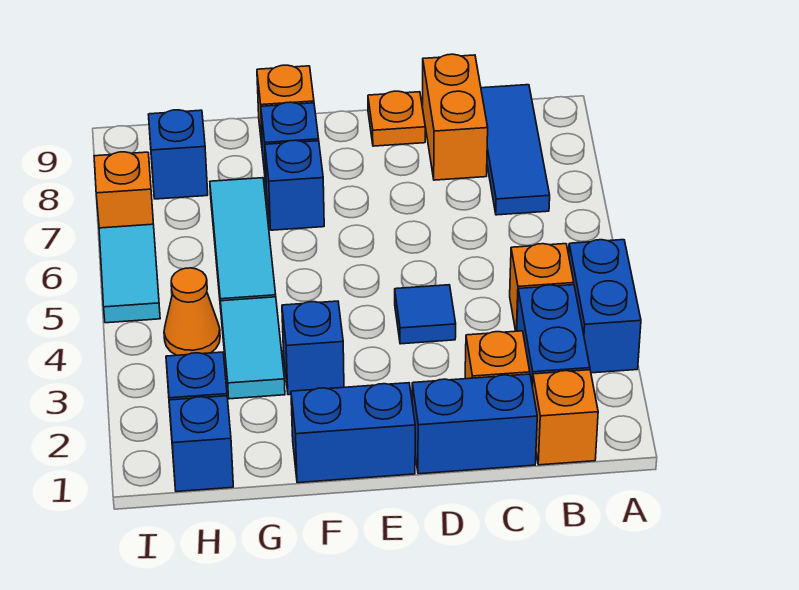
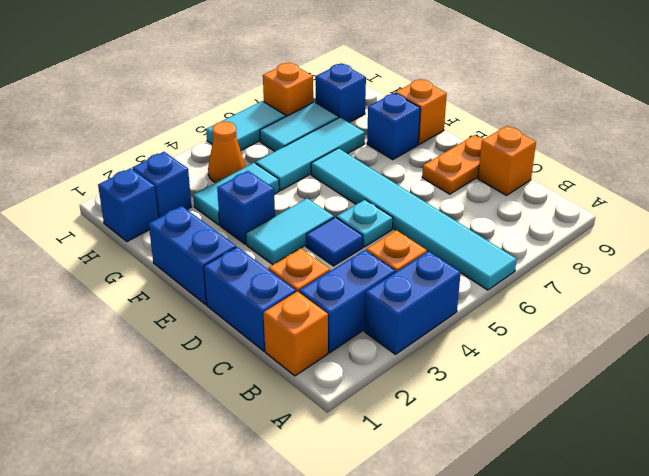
none -> cyan tile A6:F6 level 1
blue tile B7:B9 level 1 -> none
orange brick C8:C9 level 1 -> orange brick C9 level 1
none -> cyan plate D5 level 1
orange plate D9 level 1 -> orange plate D8:D9 level 1
none -> cyan tile E3:E4 level 1
blue brick F7 level 1 -> none
none -> cyan tile H6:H7 level 1

